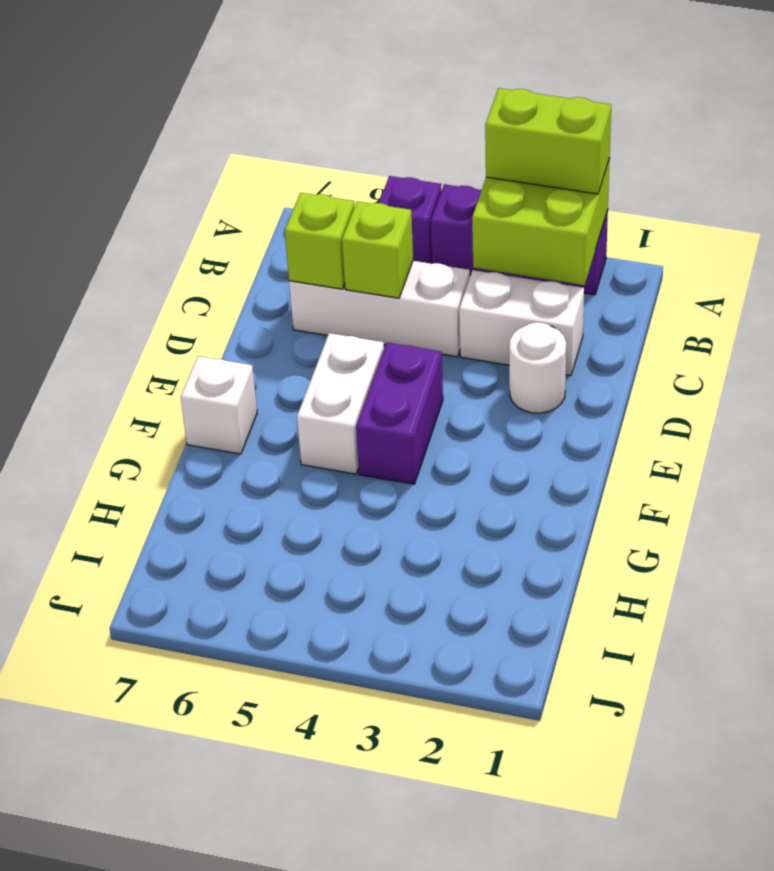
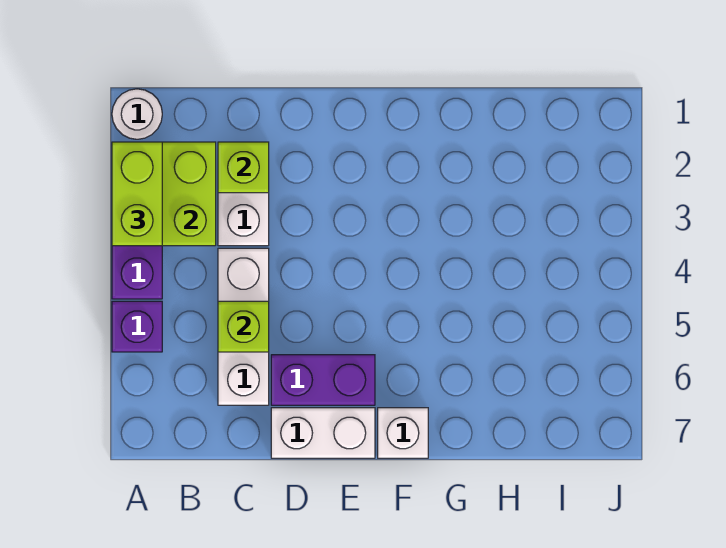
lime brick C6 level 2 -> lime brick C2 level 2
white round brick D2 level 1 -> white round brick A1 level 1
purple brick E4:F4 level 1 -> purple brick D6:E6 level 1
white brick E5:F5 level 1 -> white brick D7:E7 level 1

